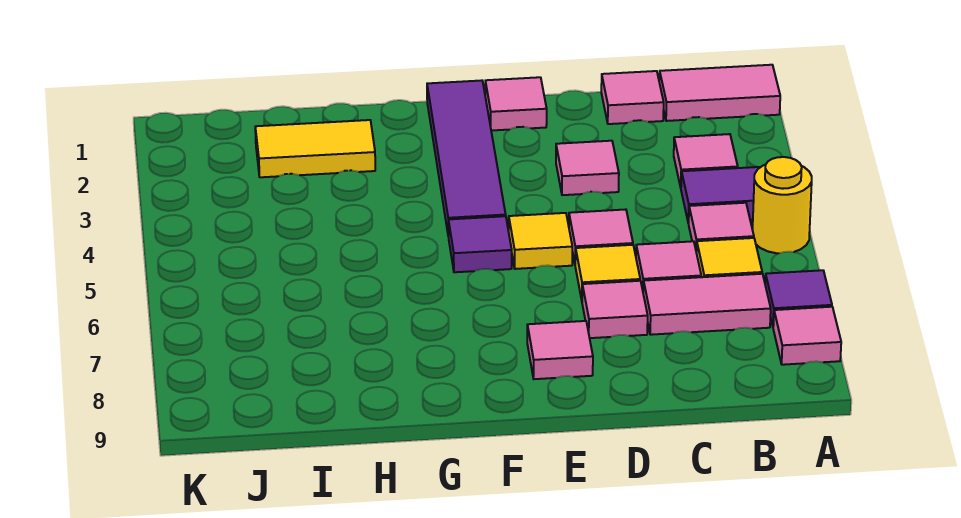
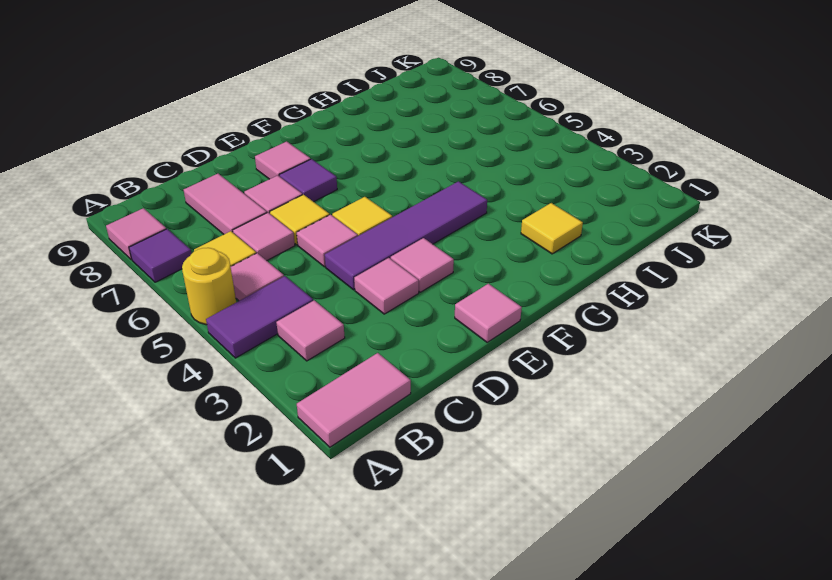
pink tile B7:C7 level 1 -> pink tile C7:C8 level 1
pink tile C1 level 1 -> pink tile E3 level 1
purple tile F1:F4 level 1 -> purple tile D4:G4 level 1
purple tile F5 level 1 -> purple tile E7 level 1
yellow tile H2:I2 level 1 -> yellow tile H2 level 1

